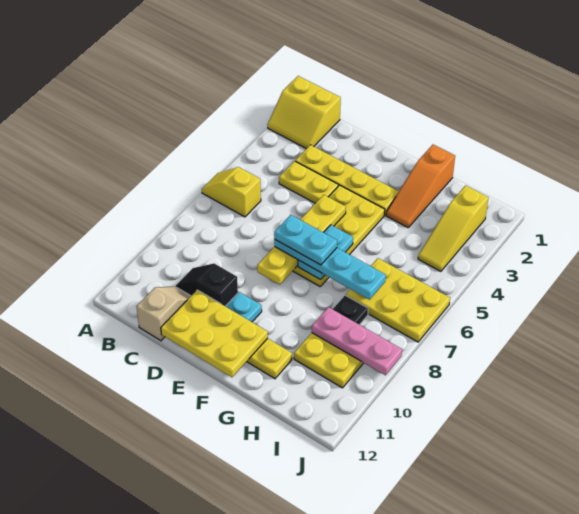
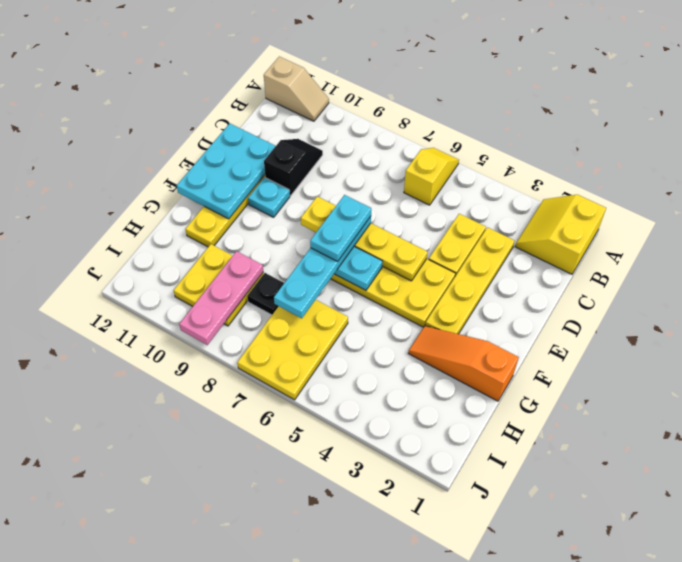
tan slope C11:C12 level 1 top 12 -> tan slope A11:A12 level 1 top 12
yellow plate D11:F12 level 2 -> cyan plate D11:F12 level 2
yellow slope I2:I4 level 1 top 2 -> none

